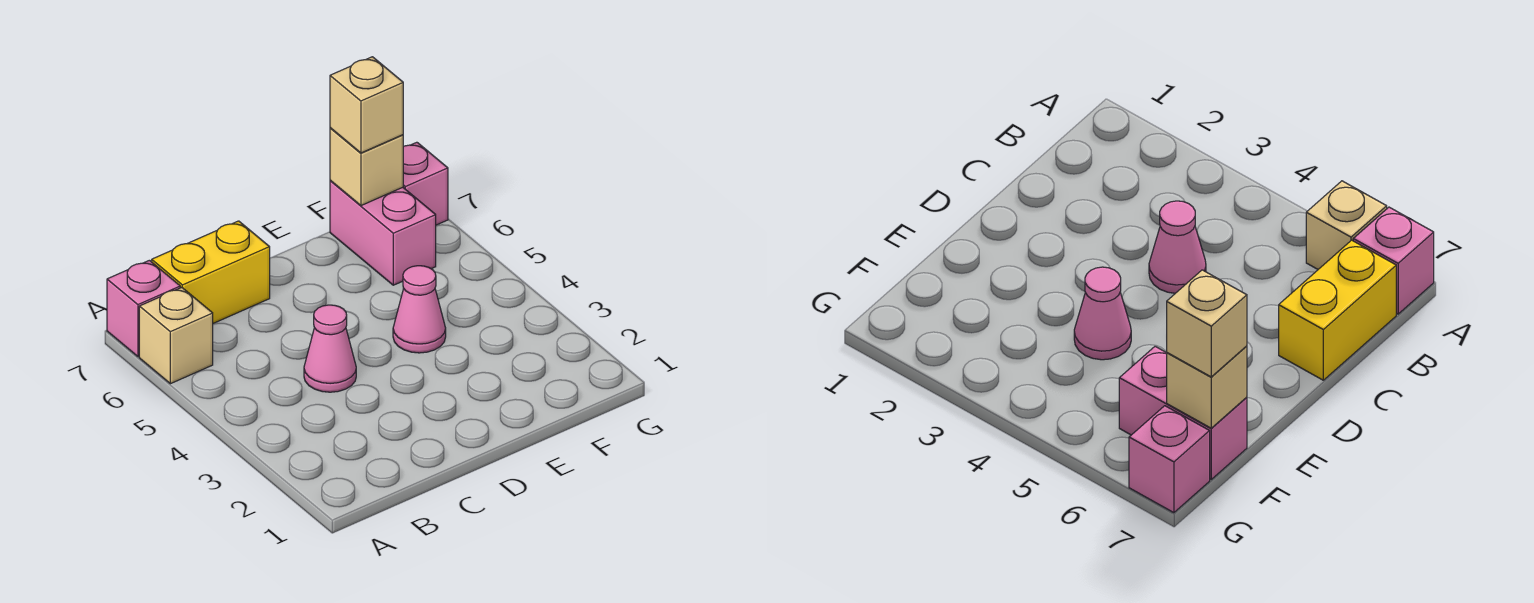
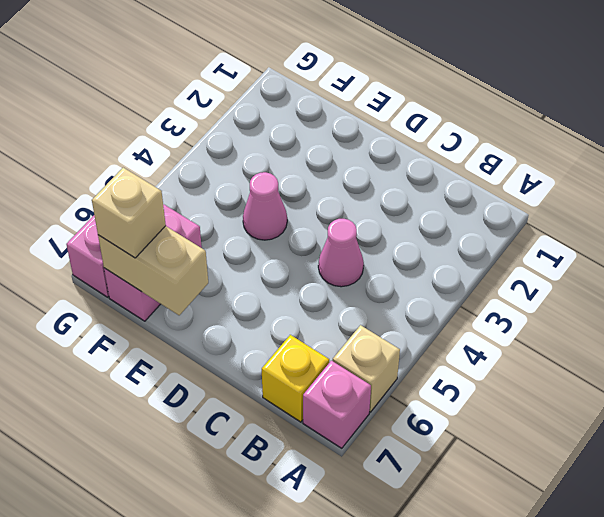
yellow brick B7:C7 level 1 -> yellow brick B7 level 1
tan brick F7 level 2 -> tan brick E7:F7 level 2

